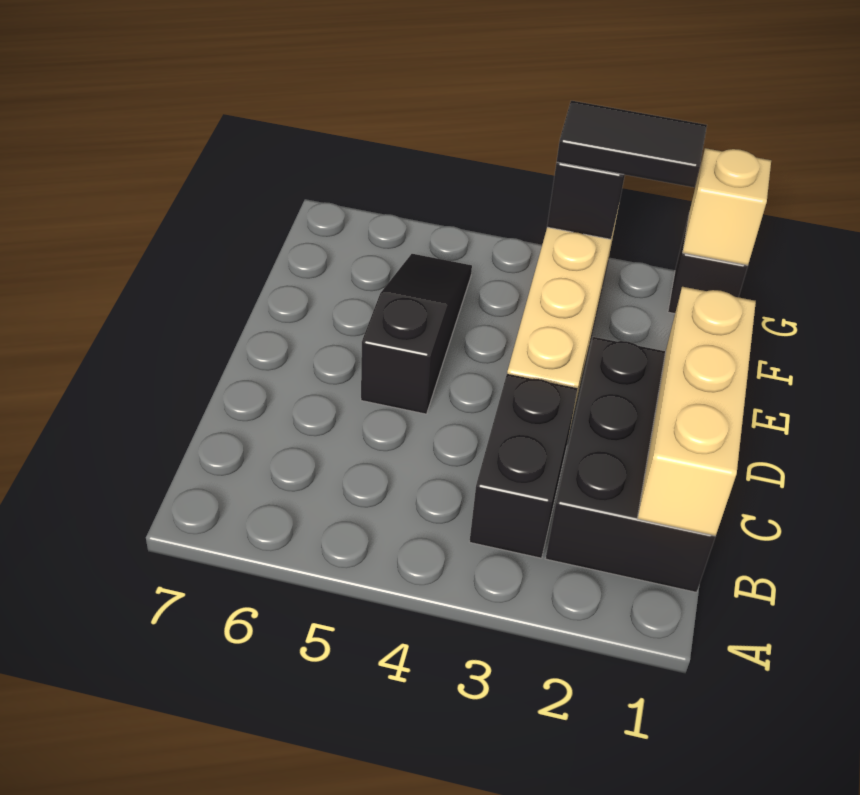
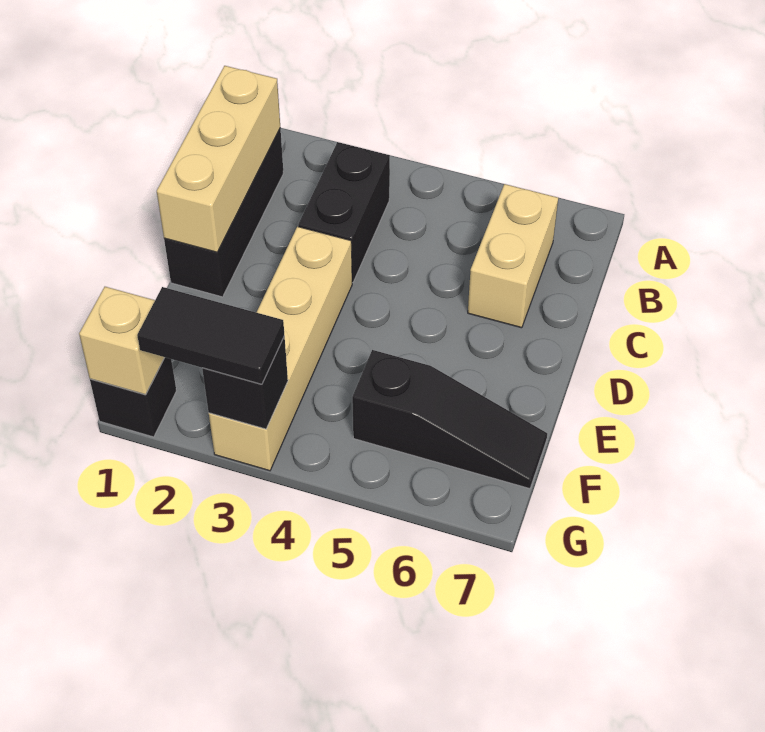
black brick B1:D2 level 1 -> black brick B1:D1 level 1
none -> tan brick B6:C6 level 1
black slope D5:F5 level 1 top D -> black slope F5:F7 level 1 top 5

